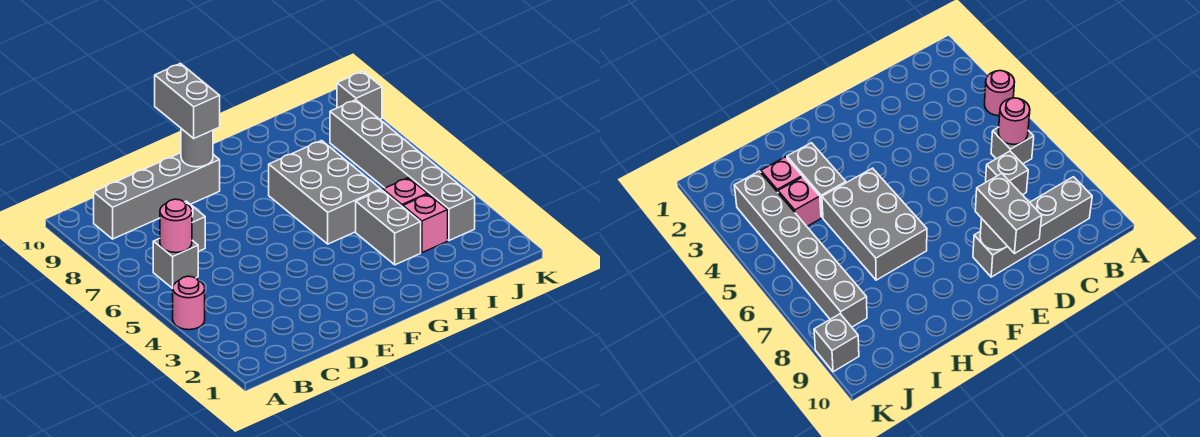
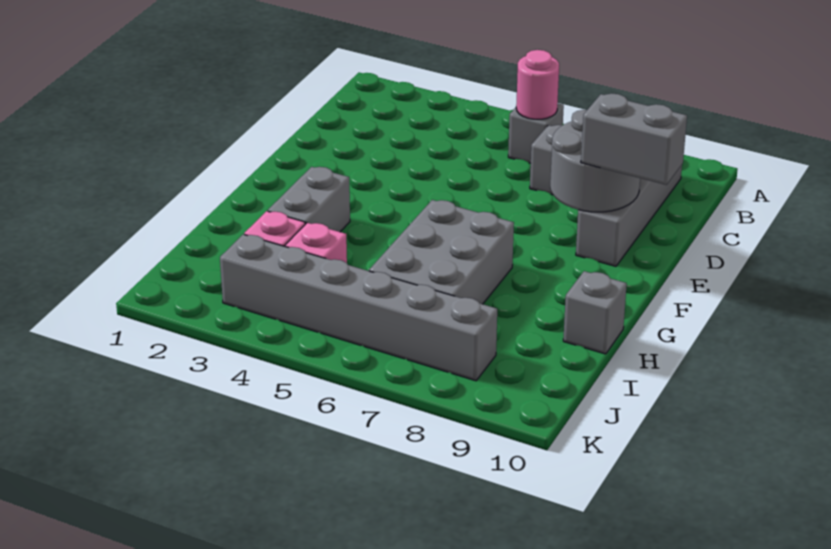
pink round brick A4 level 1 -> none
grey round brick E9 level 2 -> grey round brick D8:E9 level 2
grey brick G5:H7 level 1 -> grey brick G6:I7 level 1
grey brick H3:H4 level 1 -> grey brick G3:H3 level 1
grey brick K9 level 1 -> grey brick H10 level 1

